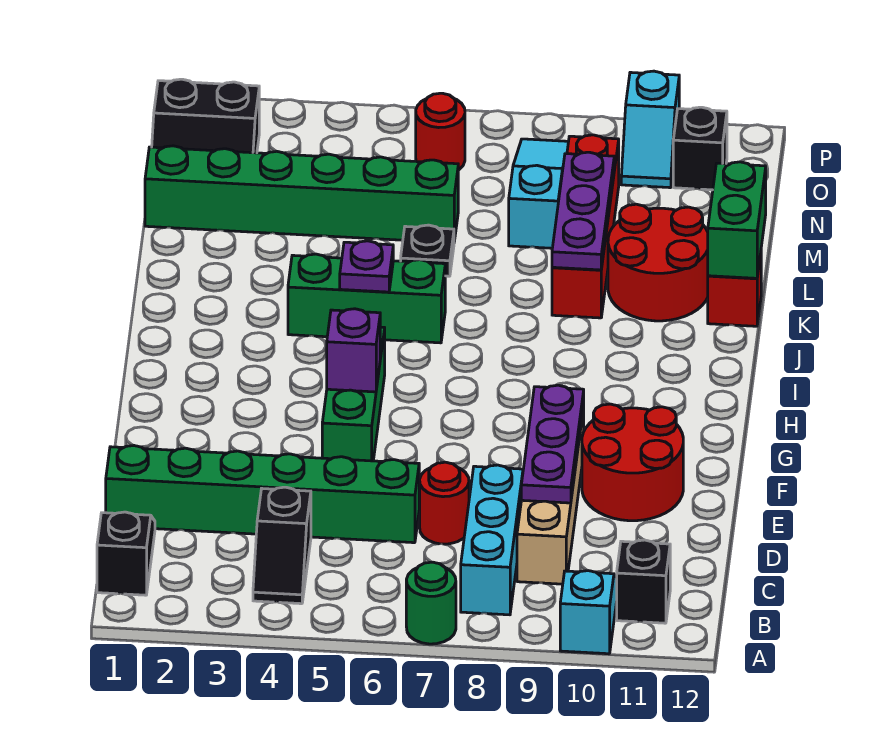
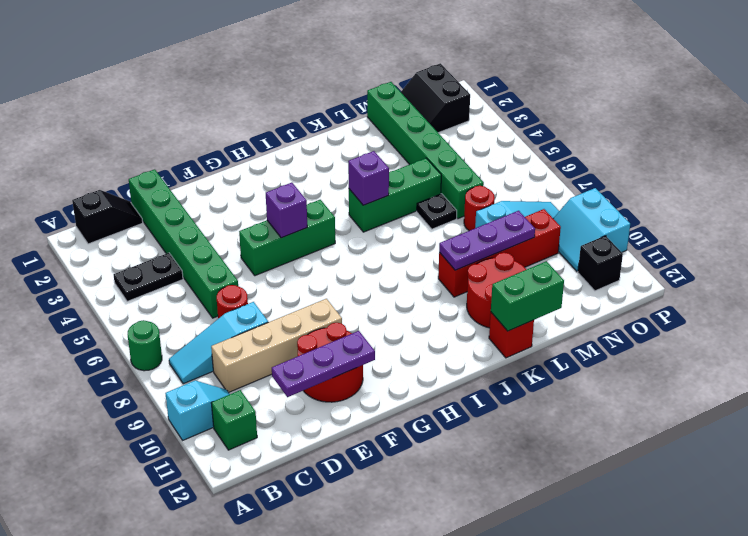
black slope B4:C4 level 1 top C -> black plate B4:C4 level 1
cyan brick B8:D8 level 1 -> cyan slope B8:D8 level 1 top D
black brick B11 level 1 -> green brick B11 level 1
purple plate D9:F9 level 2 -> purple plate D11:F11 level 2
green brick J4:J6 level 1 -> green brick J5:L5 level 1
purple plate J5 level 2 -> purple brick J5 level 2
red round brick O6 level 1 -> red round brick M7 level 1
cyan slope O10:P10 level 1 top P -> cyan slope O9:P10 level 1 top P

